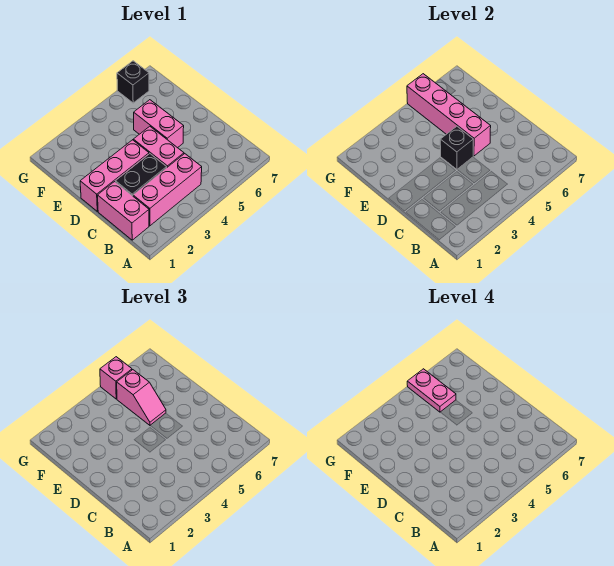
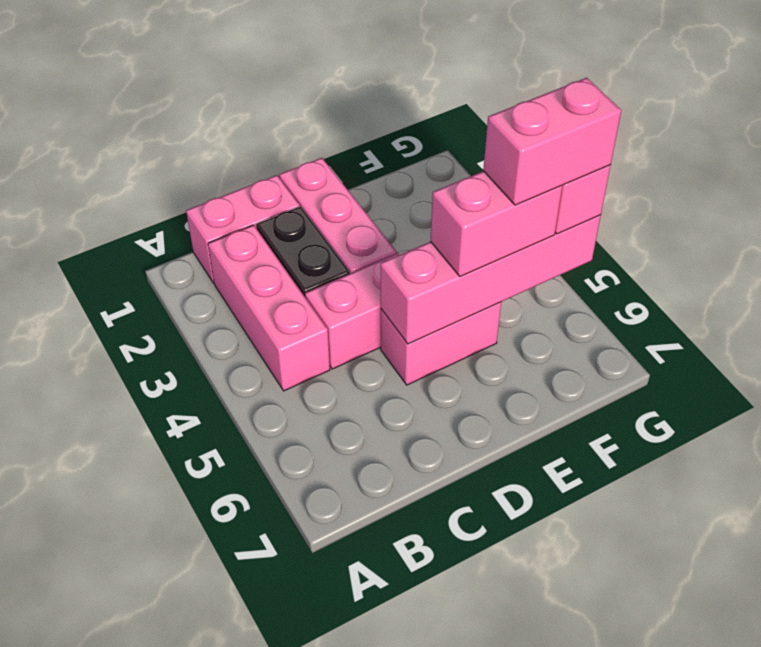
black brick D4 level 2 -> none
pink slope E5:F5 level 3 top F -> pink brick E5:F5 level 3
pink plate F5:G5 level 4 -> pink brick F5:G5 level 4
black brick G6 level 1 -> none

